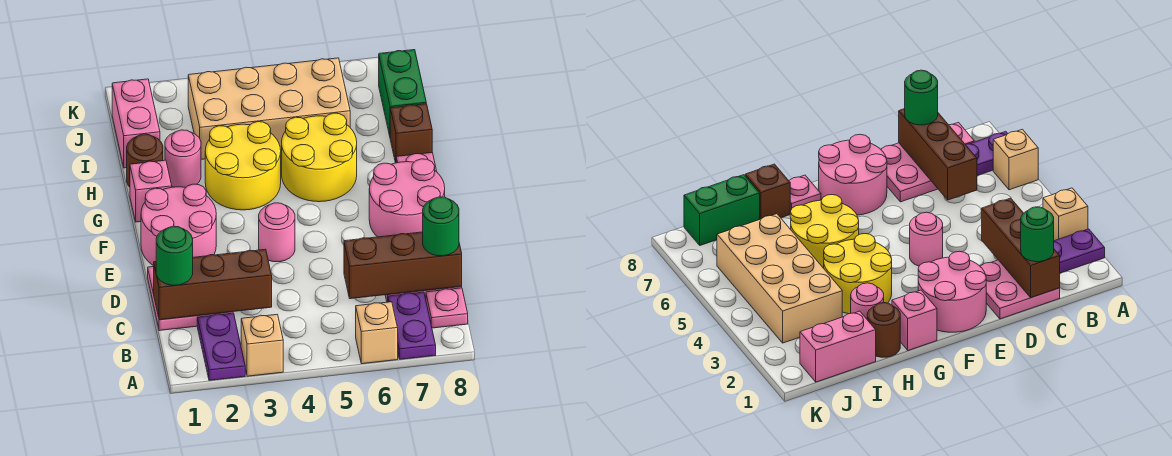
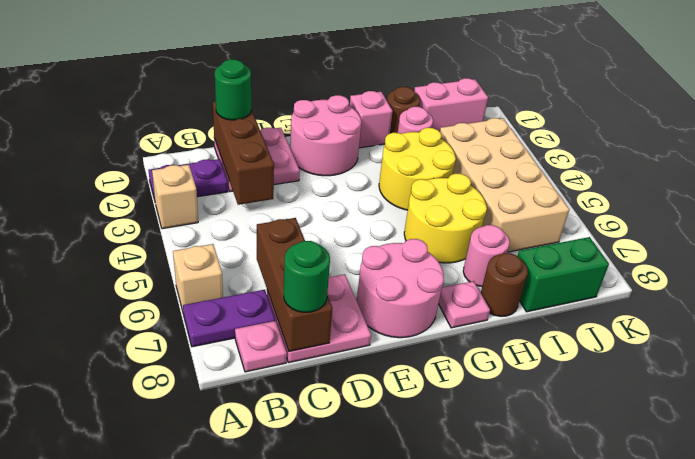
pink round brick E4 level 1 -> pink round brick H7 level 1
brown brick H8 level 1 -> brown round brick H8 level 1

